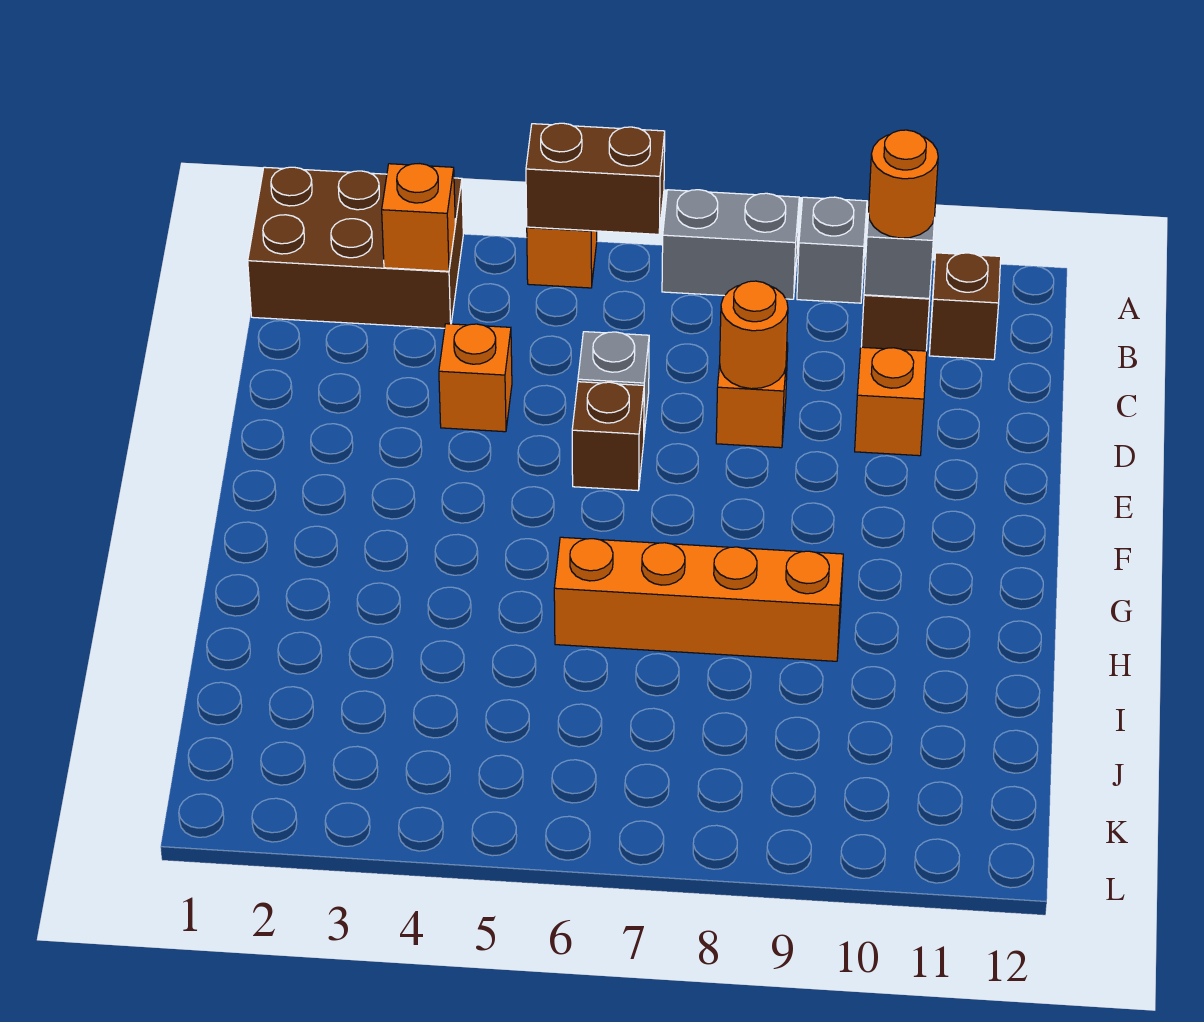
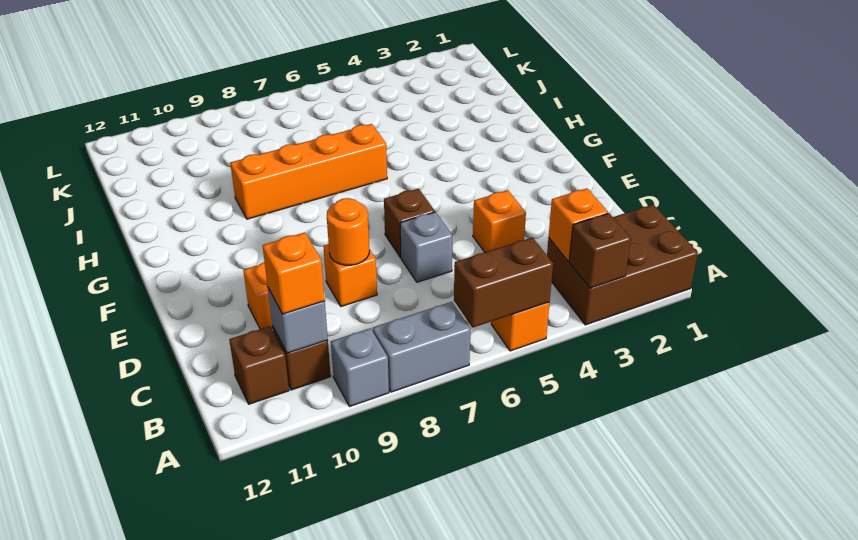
none -> brown brick A3 level 2
orange round brick B10 level 3 -> orange brick B10 level 3

